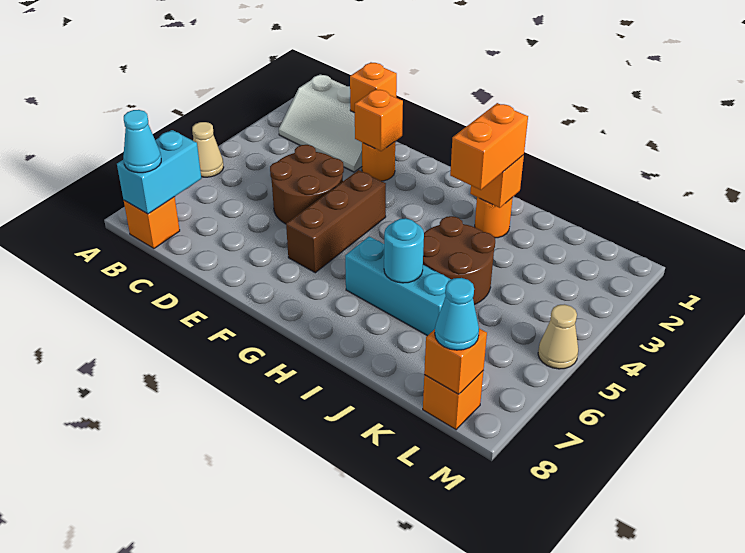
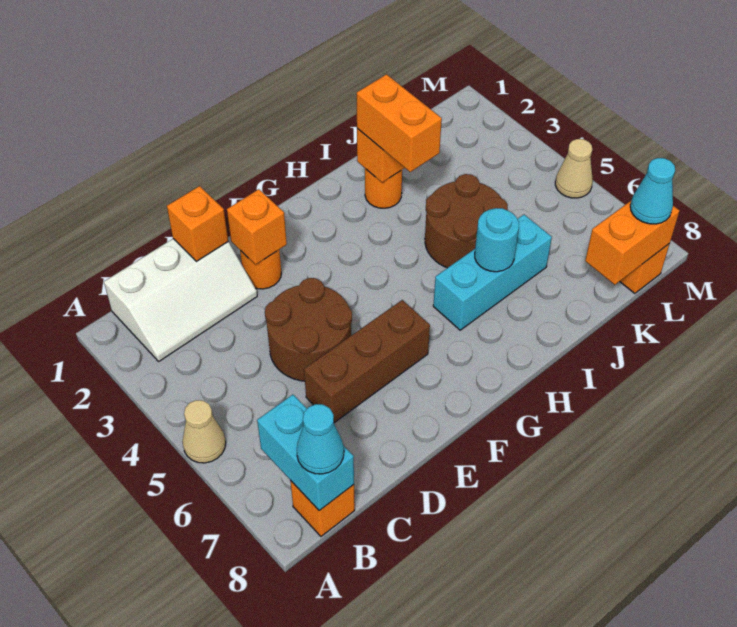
brown brick F4:F6 level 1 -> brown brick D6:F6 level 1
orange brick L8 level 2 -> orange brick K8:L8 level 2

